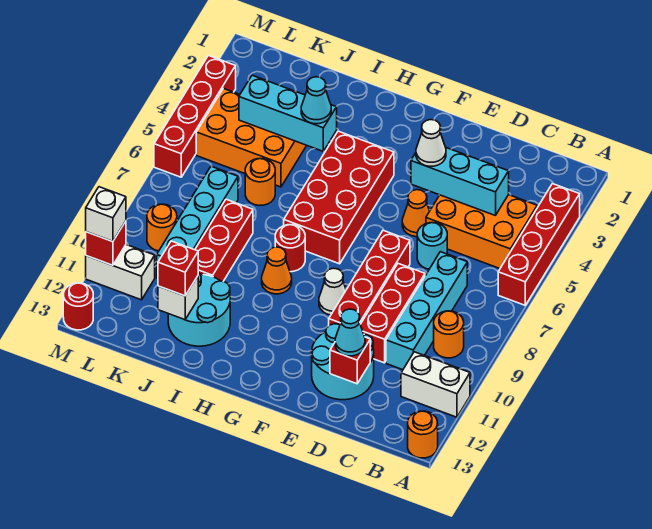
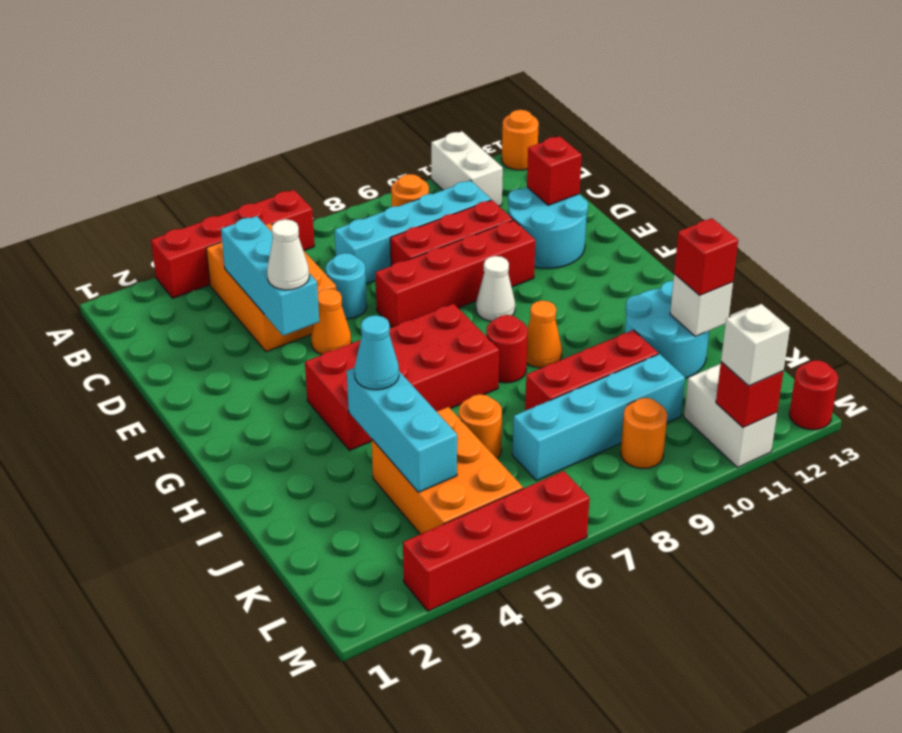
cyan cone D12 level 3 -> none

